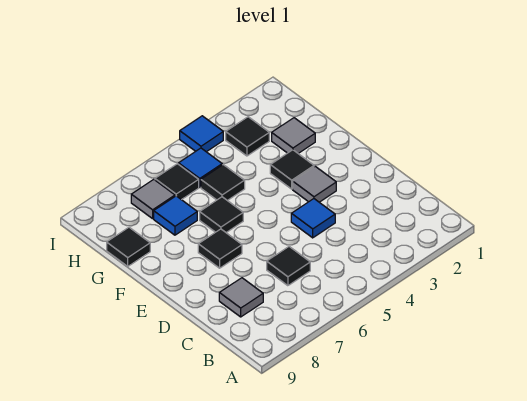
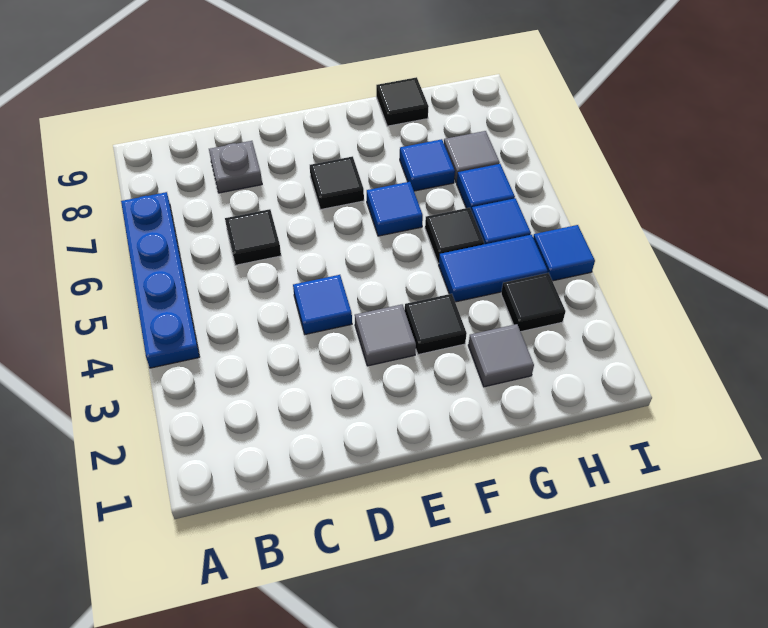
none -> blue plate A4:A7 level 1
grey tile C8 level 1 -> grey plate C8 level 1
black tile F6 level 1 -> blue tile F6 level 1
none -> blue tile G4:H4 level 1
black tile H6 level 1 -> blue tile H6 level 1

